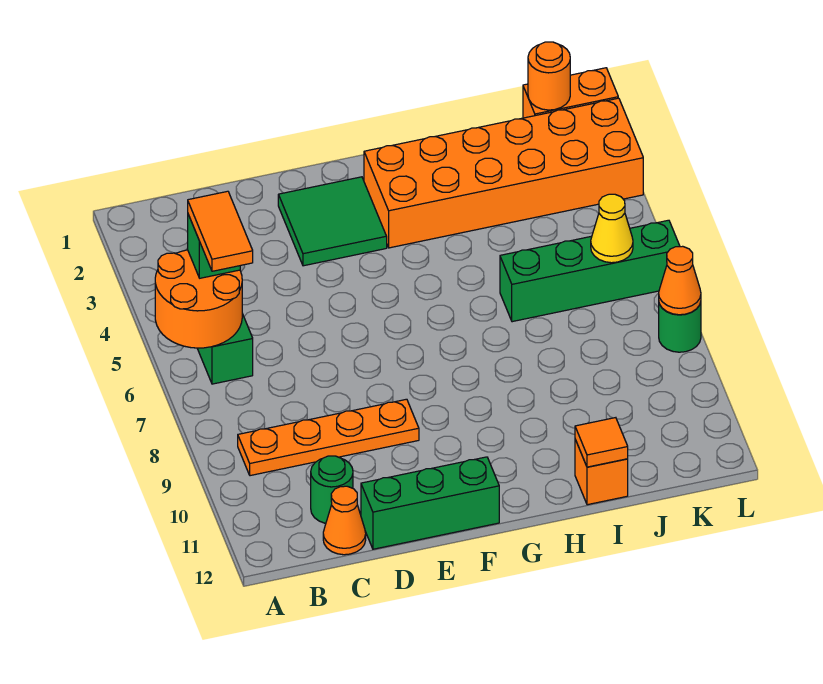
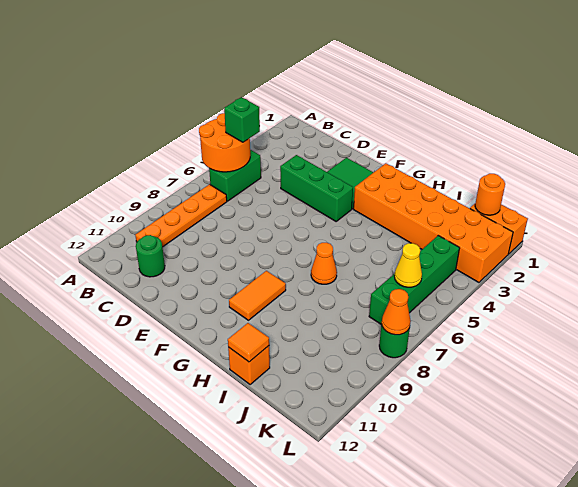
orange tile B5:B6 level 4 -> orange tile G9:G10 level 1
orange plate B9:E9 level 1 -> orange plate B7:B10 level 1
orange cone C12 level 1 -> orange cone H7 level 1
green brick D12:F12 level 1 -> green brick D4:F4 level 1
green brick I6:L6 level 1 -> green brick K4:K7 level 1

